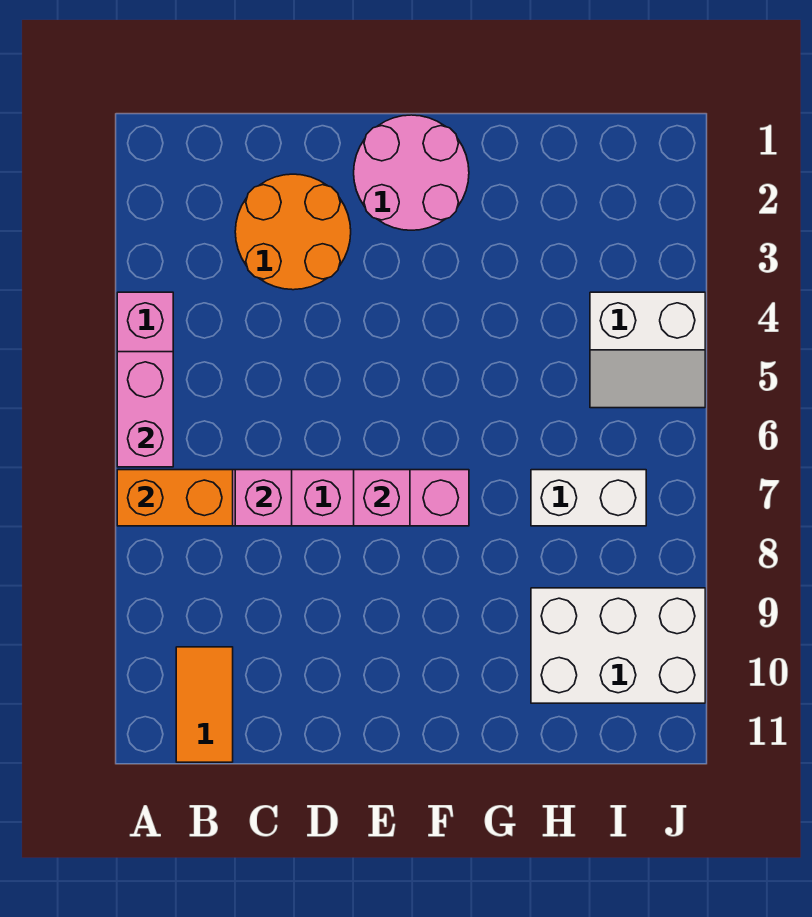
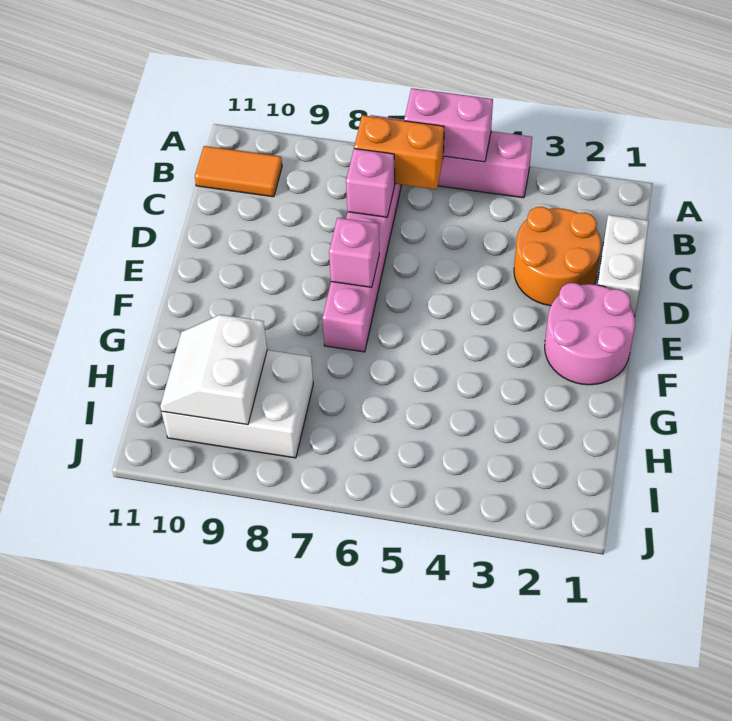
orange brick A7:B7 level 2 -> orange brick B6:B7 level 2
white brick H7:I7 level 1 -> white brick C1:D1 level 1
white brick H9:J10 level 1 -> white brick H8:I10 level 1
white slope I4:J5 level 1 top 4 -> white slope H9:I10 level 2 top 9

